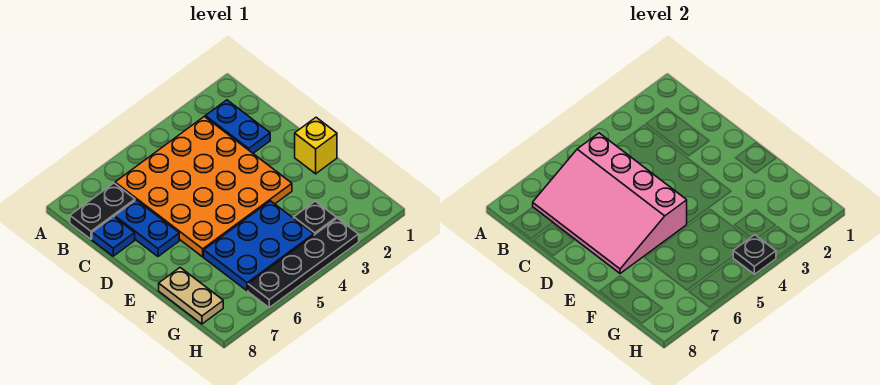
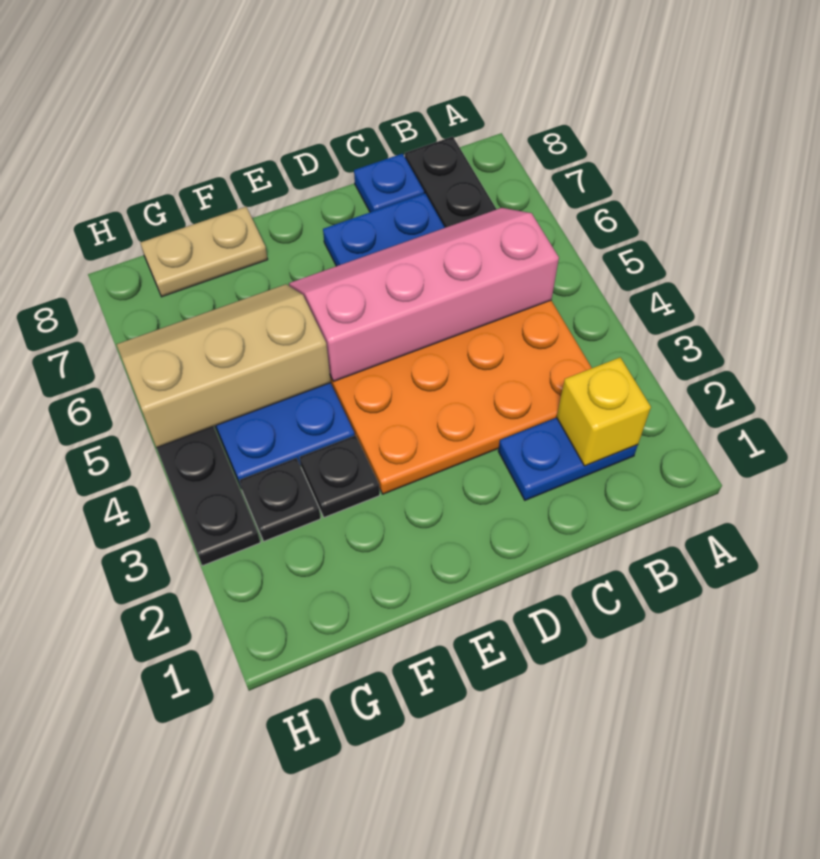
pink slope B5:E7 level 2 top 5 -> pink slope B5:E6 level 2 top 5
yellow brick E1 level 1 -> yellow brick B2 level 2
none -> tan slope F5:H6 level 2 top 5
black plate H4 level 2 -> black plate F3 level 1

